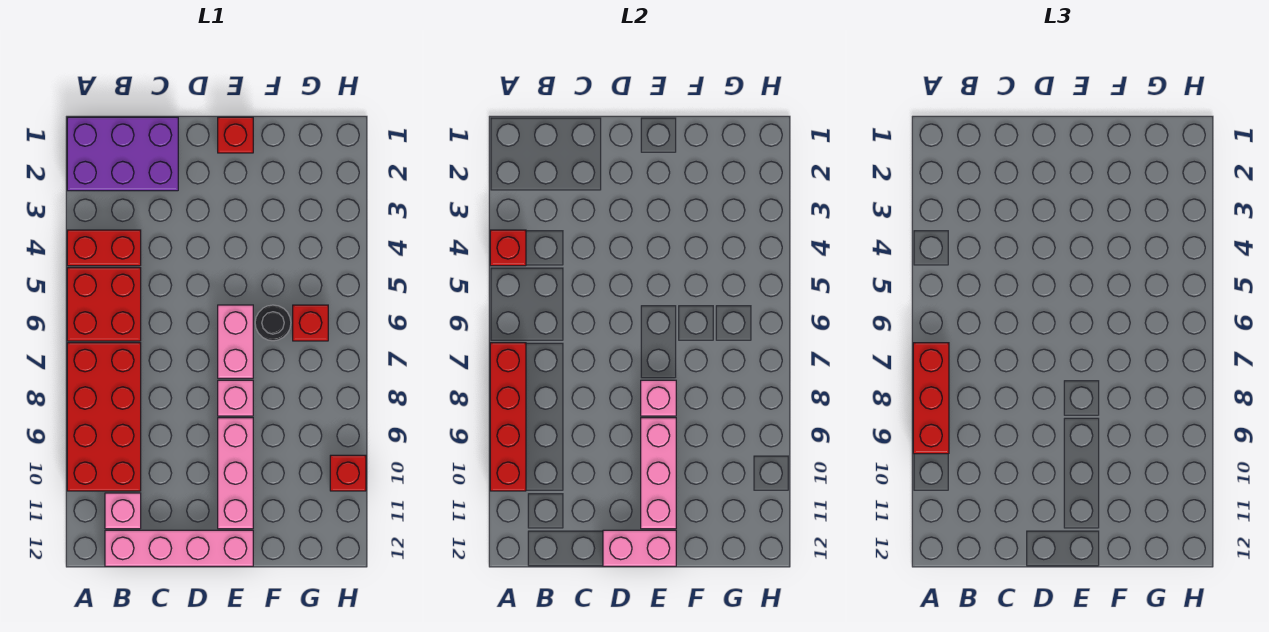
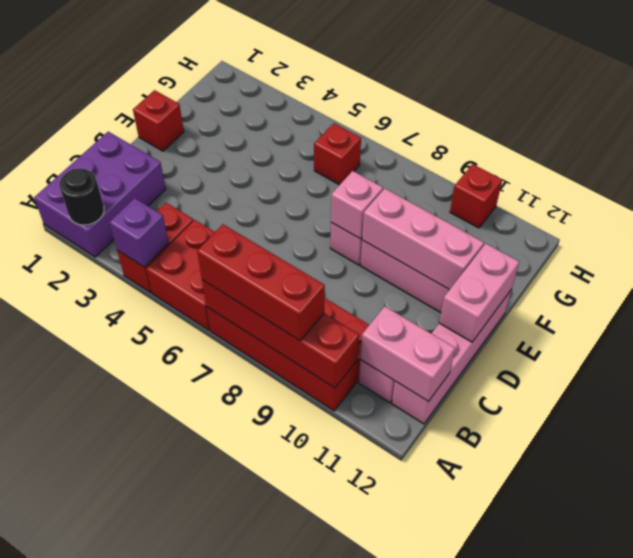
red brick A4 level 2 -> purple brick A4 level 2
pink brick E6:E7 level 1 -> pink brick B11:B12 level 2
black round brick F6 level 1 -> black round brick A2 level 2

